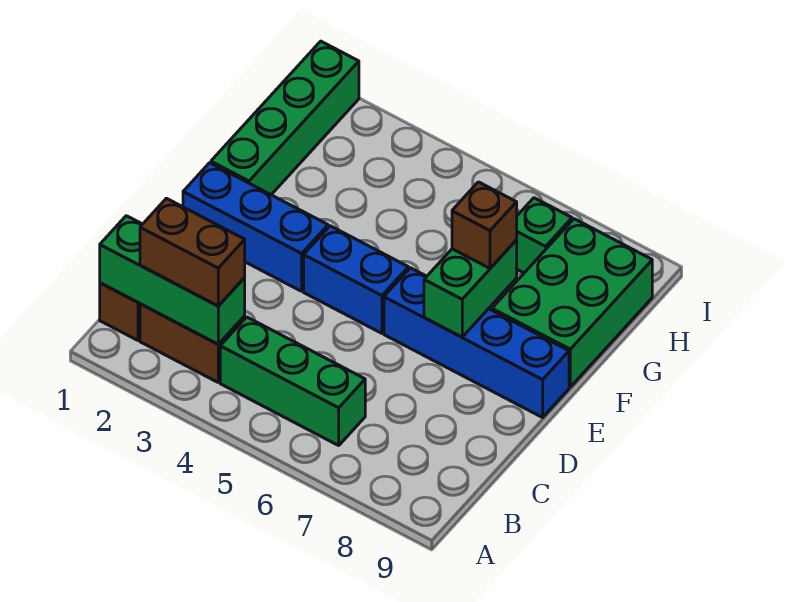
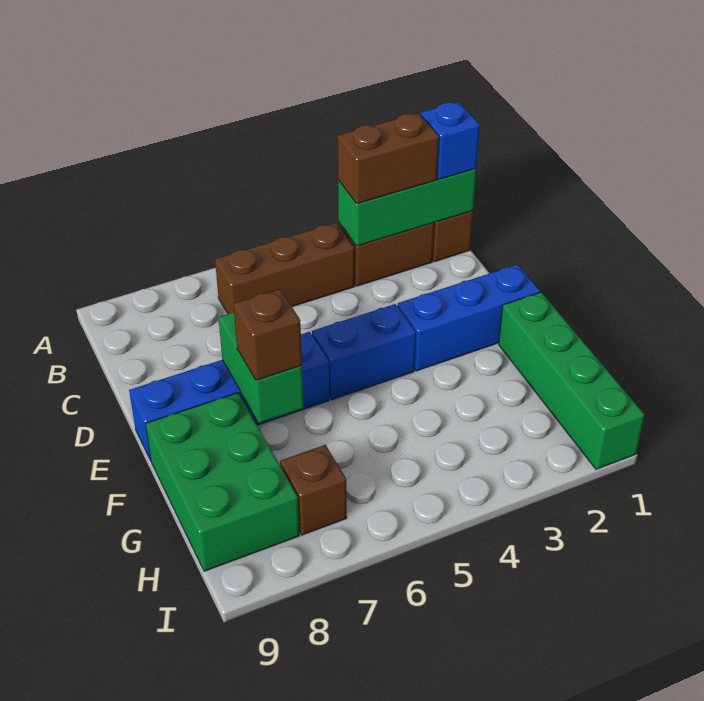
none -> blue brick B1 level 3
green brick B4:B6 level 1 -> brown brick B4:B6 level 1
green brick H7 level 1 -> brown brick H7 level 1

